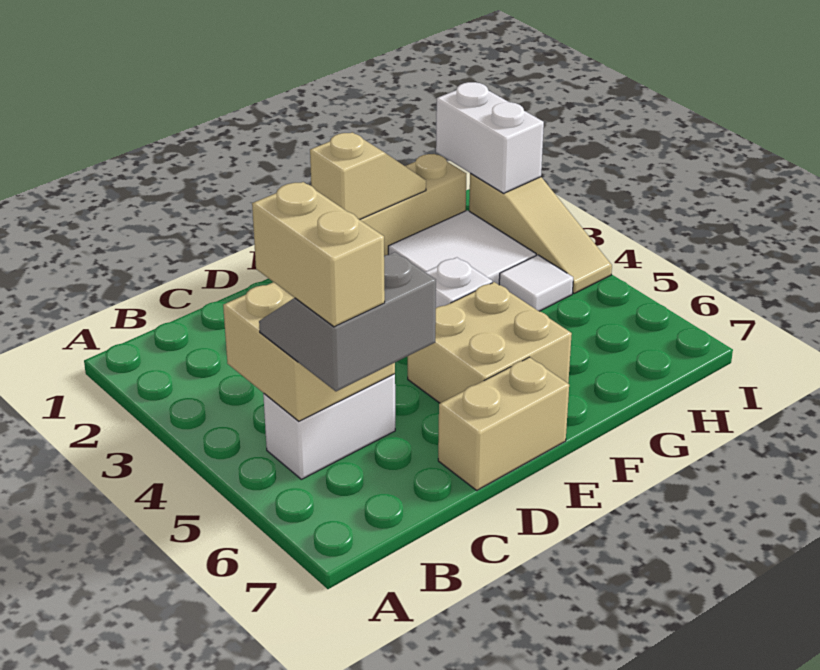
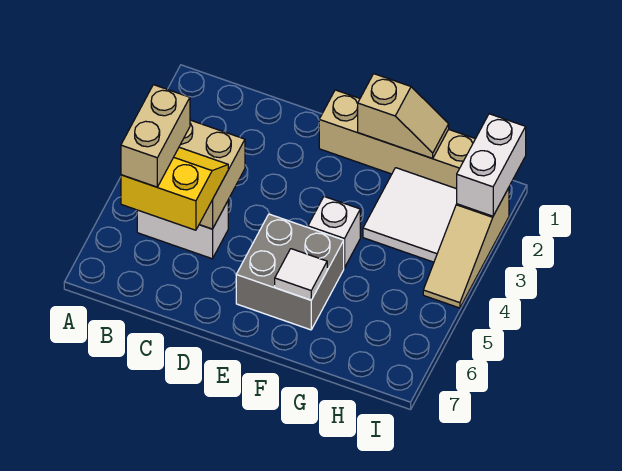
grey slope B5:C6 level 3 top 6 -> yellow slope B5:C6 level 3 top 6
tan brick D7:E7 level 1 -> none
tan brick E5:F6 level 1 -> grey brick E5:F6 level 1
white tile H4 level 1 -> white tile F6 level 2

